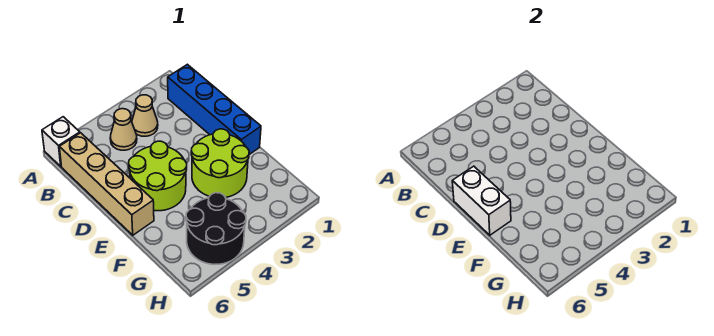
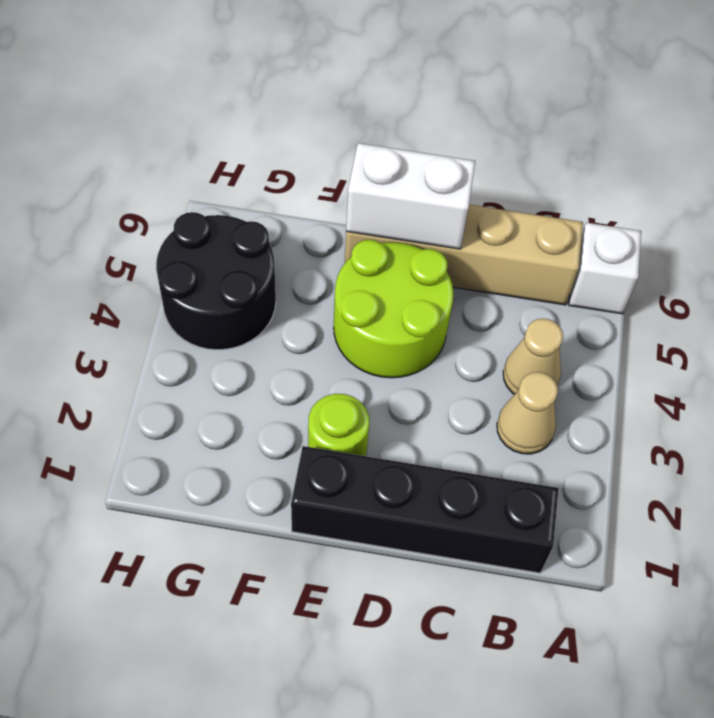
blue brick B1:E1 level 1 -> black brick B1:E1 level 1
lime round brick E2:F3 level 1 -> lime round brick E2 level 1

